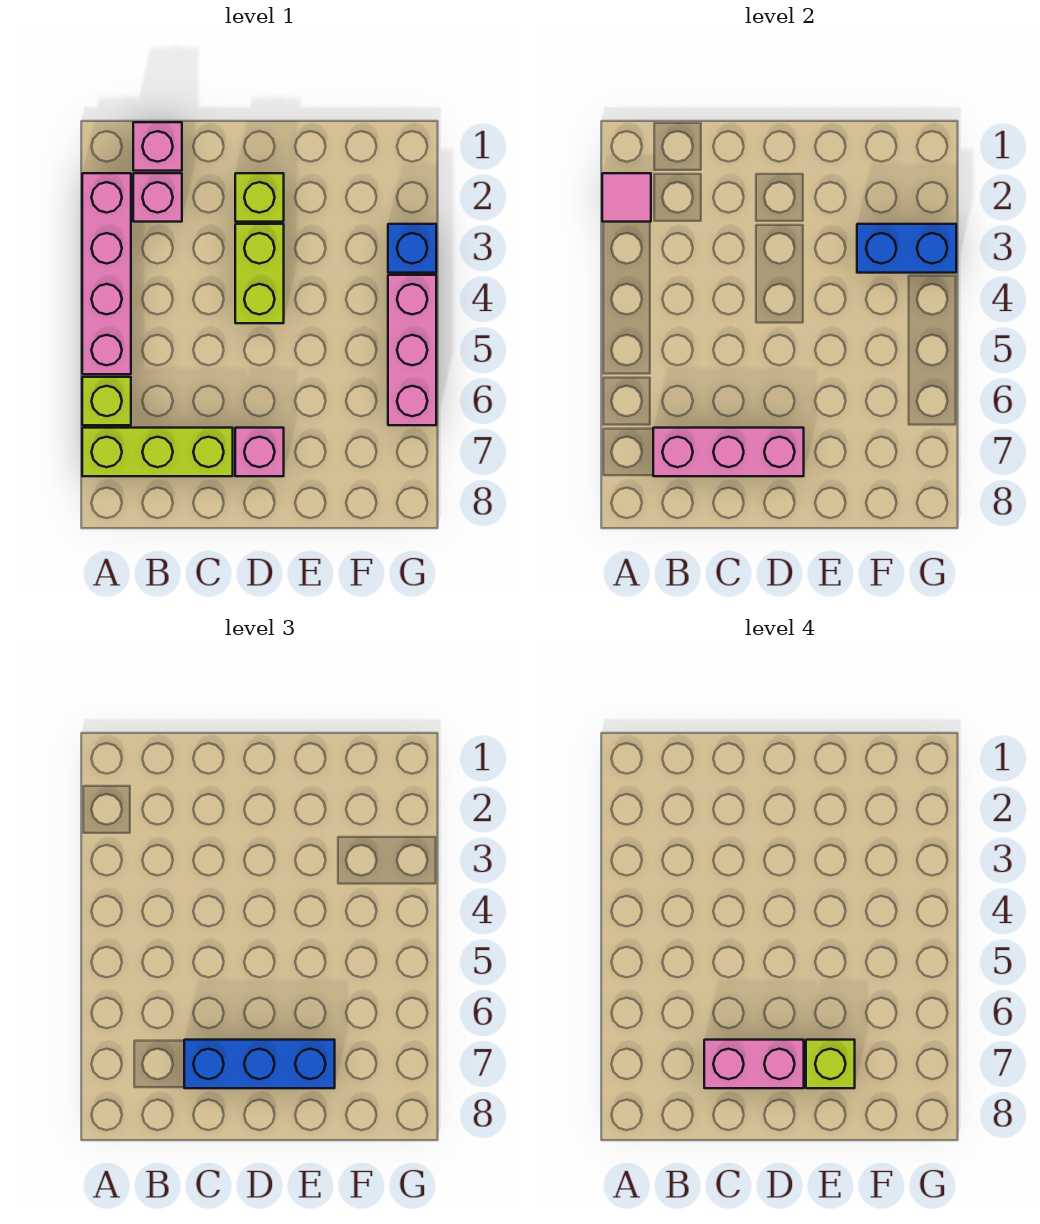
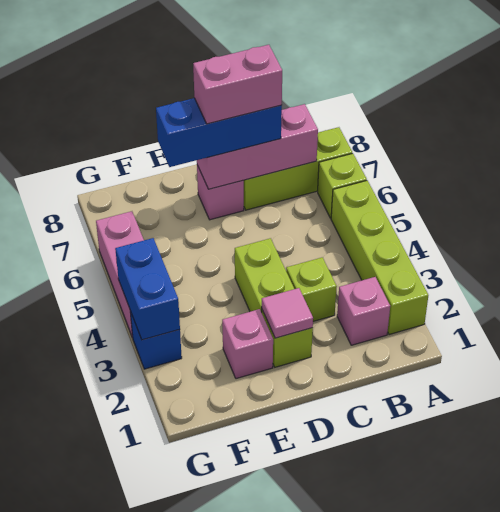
pink brick A2:A5 level 1 -> lime brick A2:A5 level 1
pink tile A2 level 2 -> pink tile D2 level 2
pink brick B1 level 1 -> pink brick E2 level 1
lime brick E7 level 4 -> lime brick C3 level 1
blue brick F3:G3 level 2 -> blue brick G3:G4 level 2

